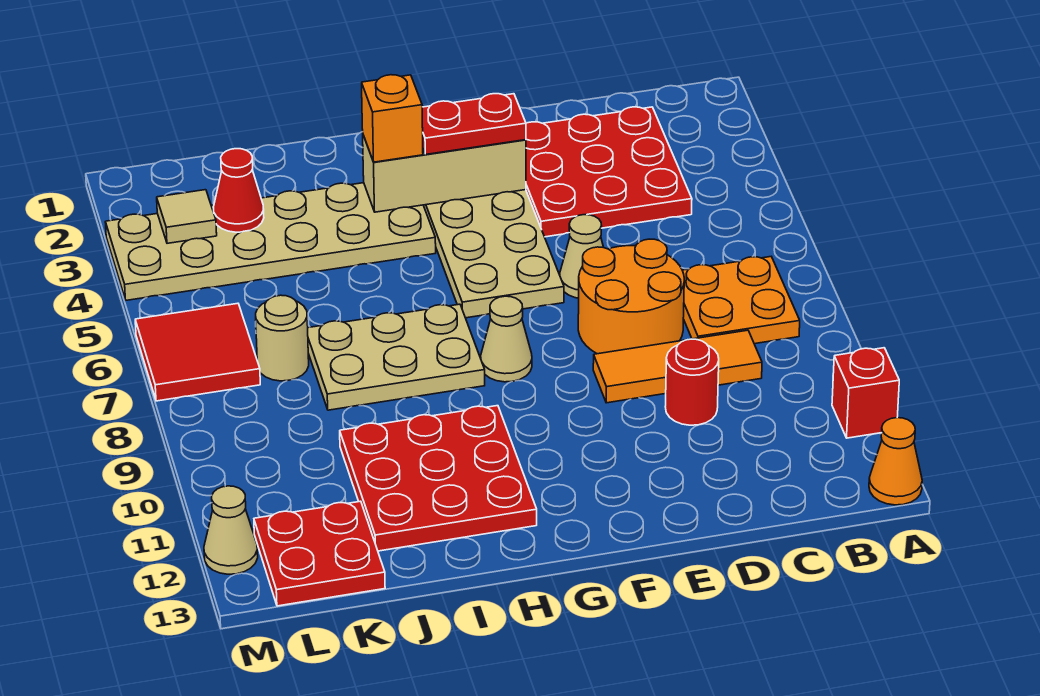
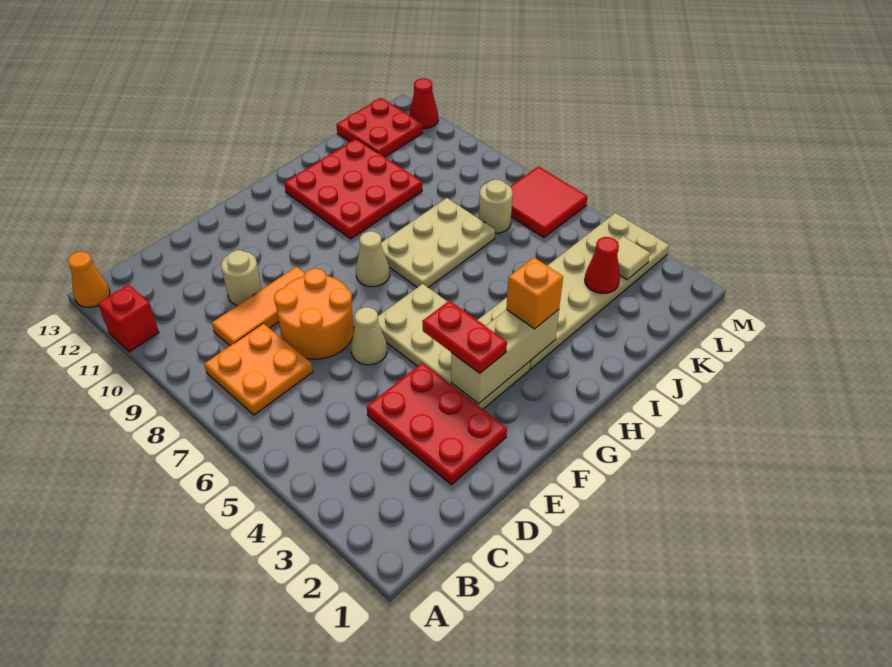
red plate C2:E4 level 1 -> red plate D2:E4 level 1
red round brick D10 level 1 -> tan round brick D10 level 1
red plate F3:G3 level 3 -> red plate F3:F4 level 3
tan cone M12 level 1 -> red cone M12 level 1

